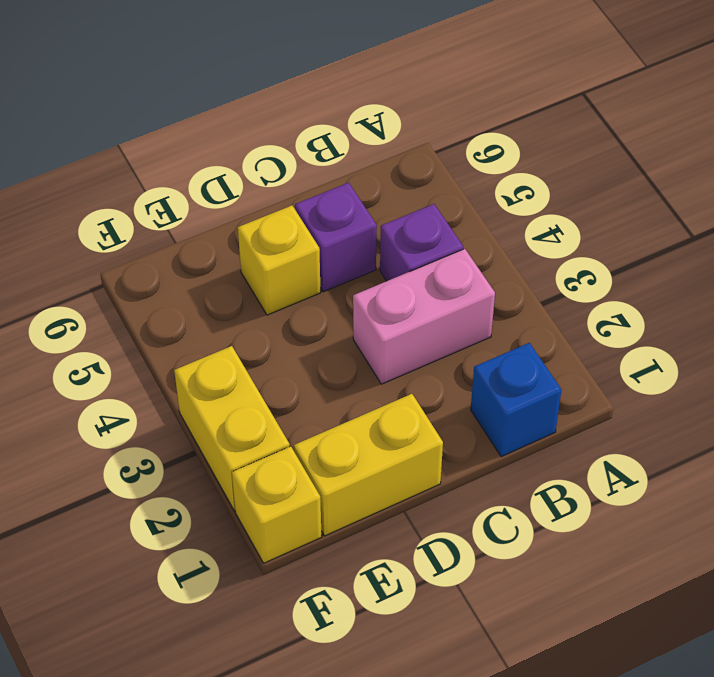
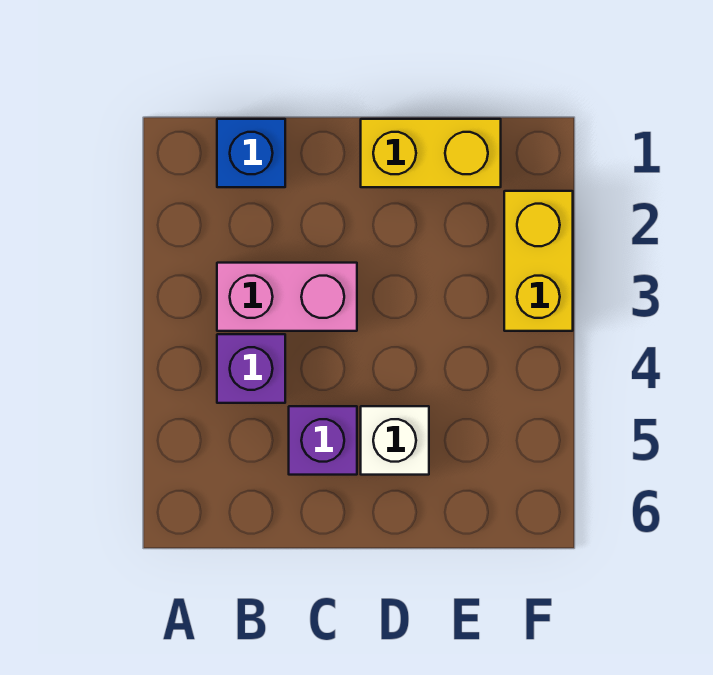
yellow brick D5 level 1 -> white brick D5 level 1
yellow brick F1 level 1 -> none

